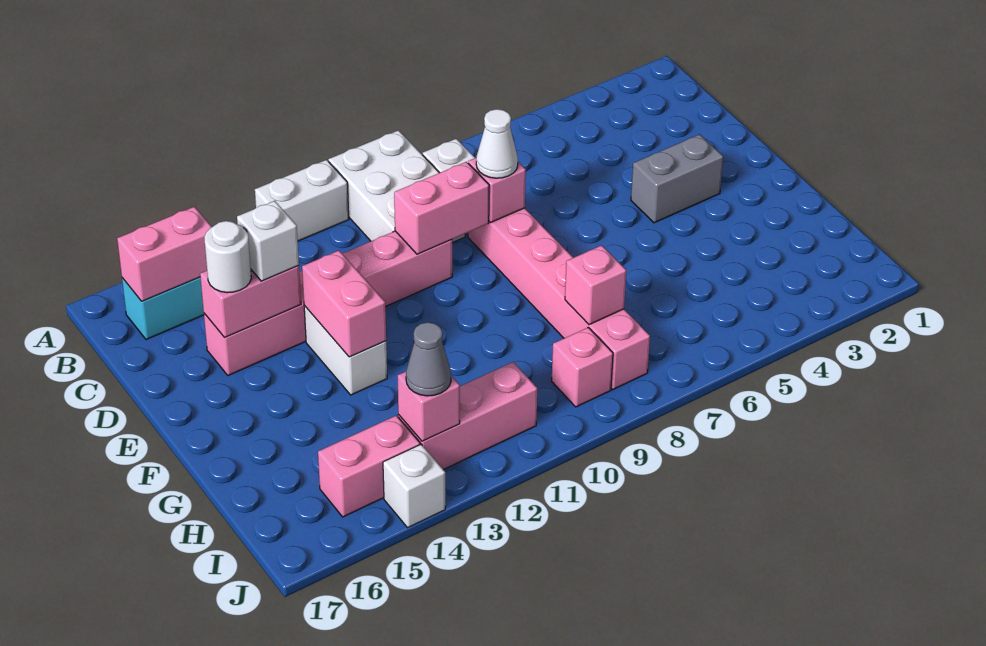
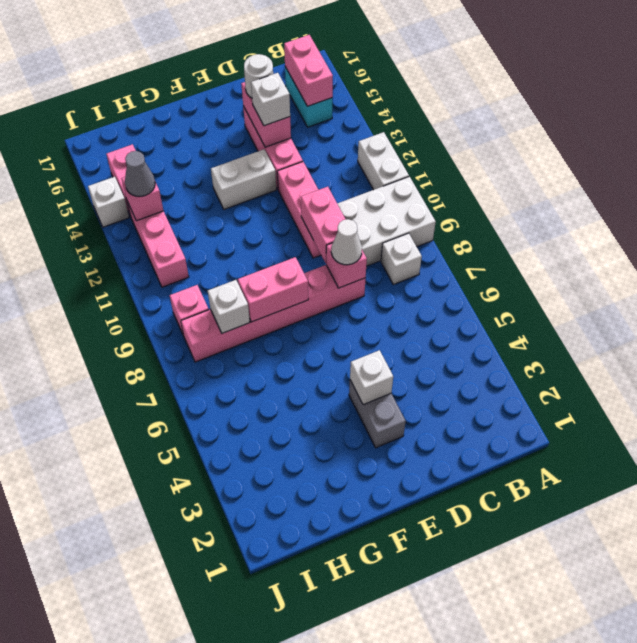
none -> white brick E4 level 2
pink brick E13:F13 level 2 -> pink brick F8:G8 level 2
pink brick H8 level 2 -> white brick H8 level 2

